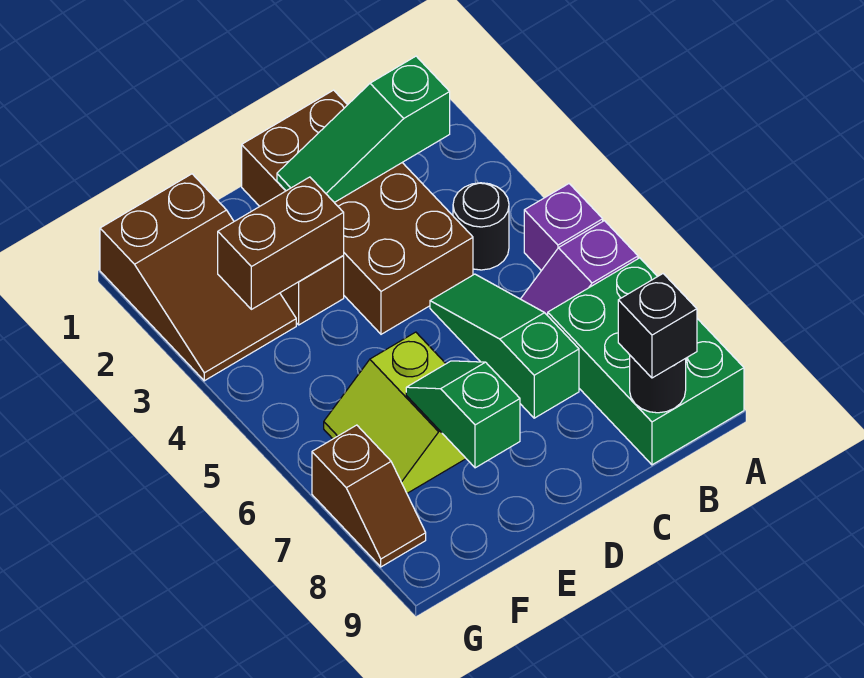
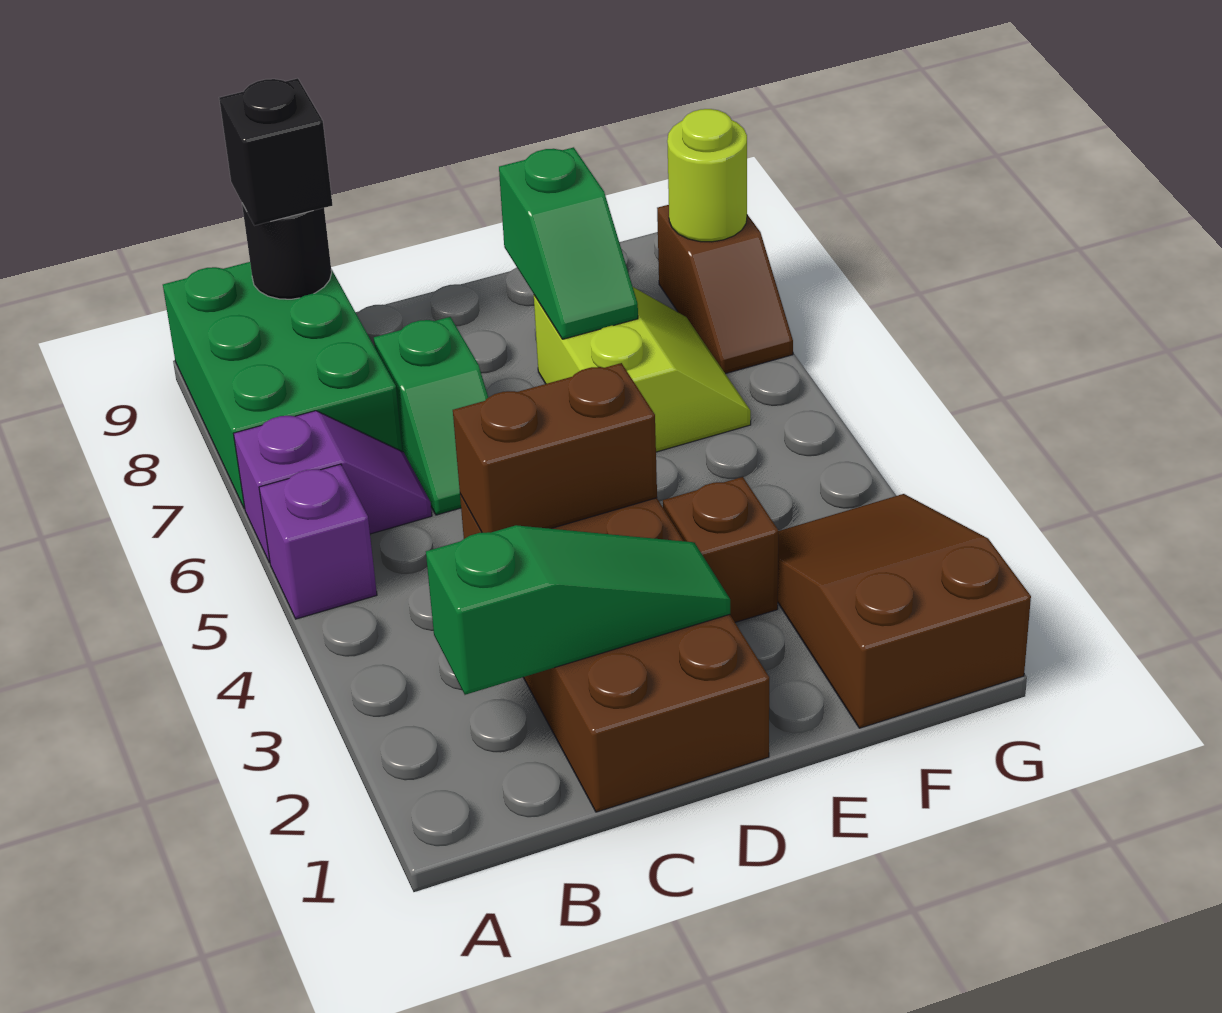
black round brick B4 level 1 -> none
green slope C5:C7 level 1 top 7 -> green slope C6:C7 level 1 top 7
brown brick E3:F3 level 2 -> brown brick C4:D4 level 2
brown slope G7:G8 level 1 top 7 -> brown slope G7:G8 level 1 top 8
none -> lime round brick G8 level 2

